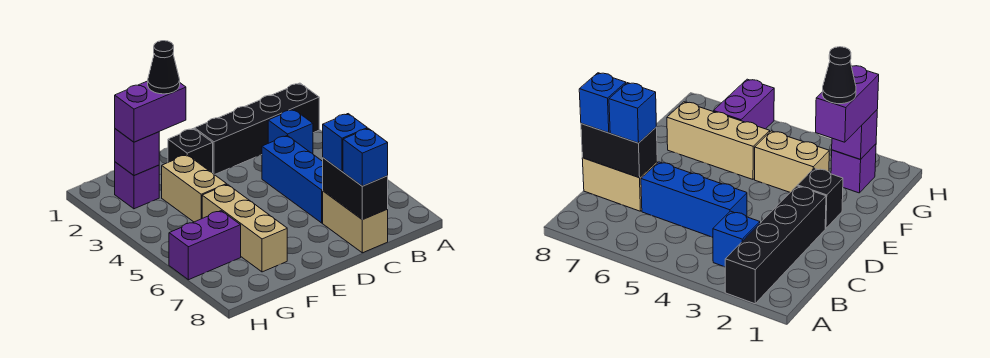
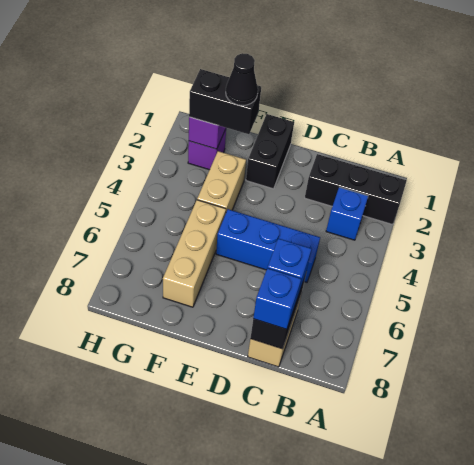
black brick A2:D2 level 1 -> black brick A2:C2 level 1
blue brick C4:C6 level 1 -> blue brick C5:E5 level 1
black brick E2 level 1 -> black brick E1:E2 level 1
purple brick F2:G2 level 3 -> black brick F2:G2 level 3
purple brick G6:H6 level 1 -> none

